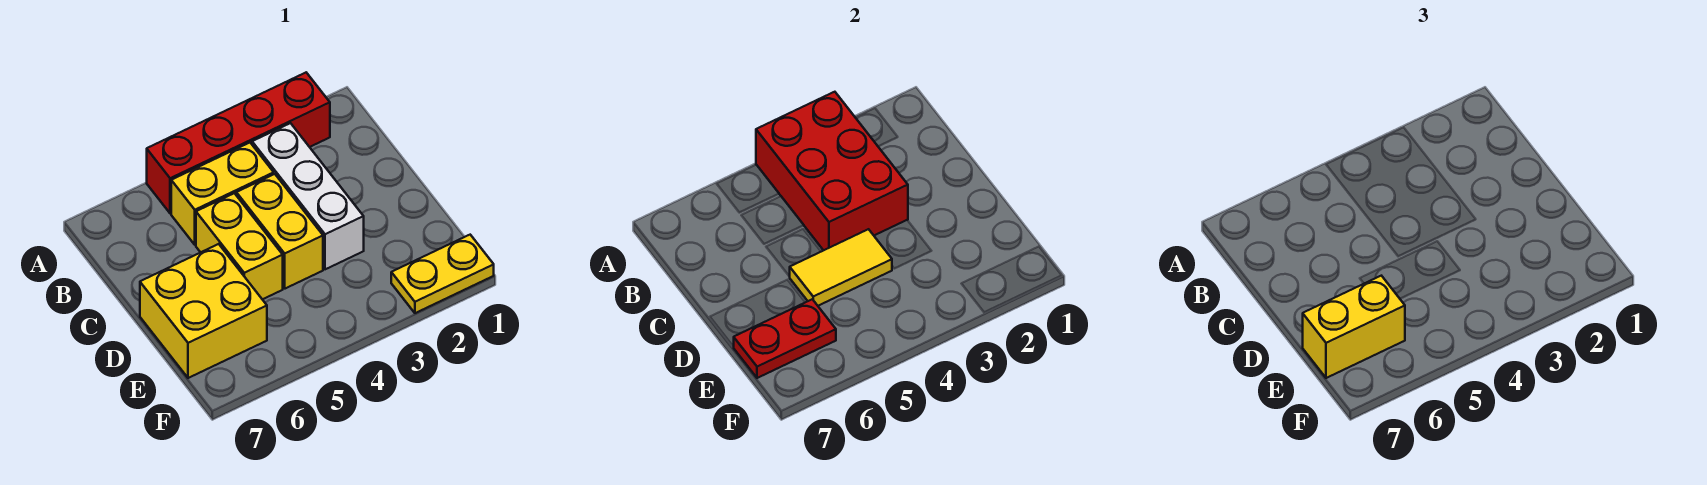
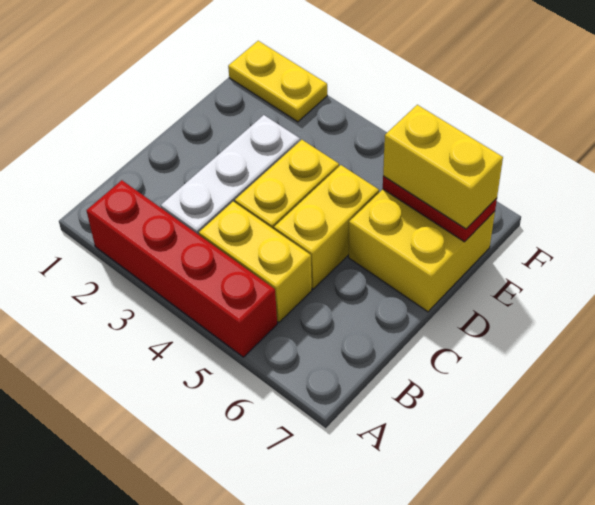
red brick A3:C4 level 2 -> none
yellow tile D4:D5 level 2 -> none

